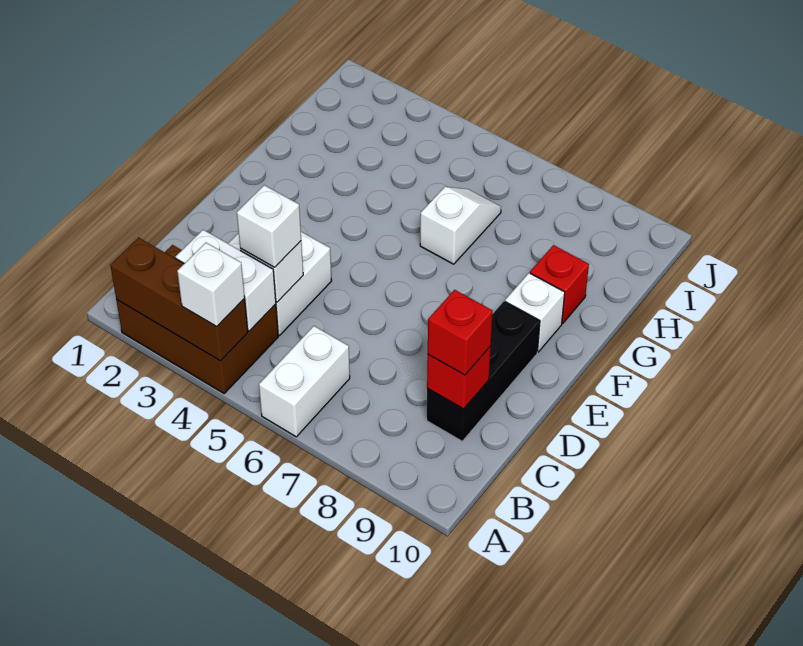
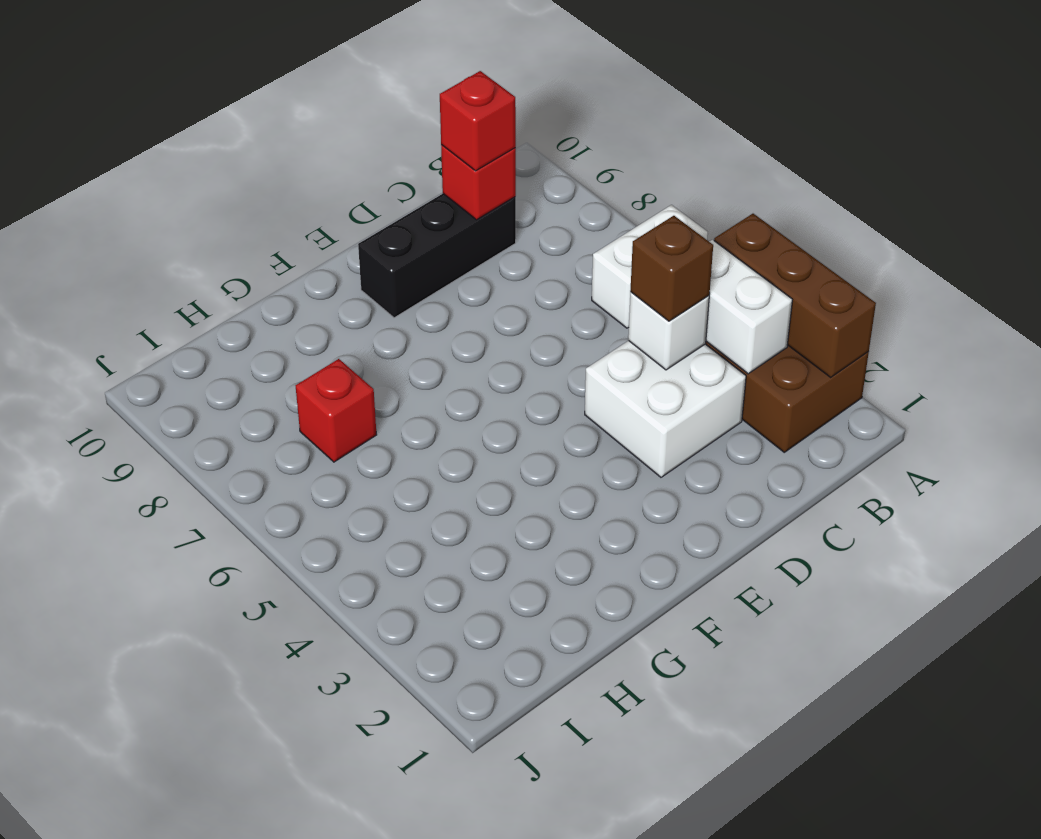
white brick A4 level 3 -> none
white brick C4 level 3 -> brown brick C4 level 3
white brick F9 level 1 -> none
white slope G6:H6 level 1 top G -> none
red brick G9 level 1 -> red brick H7 level 1

